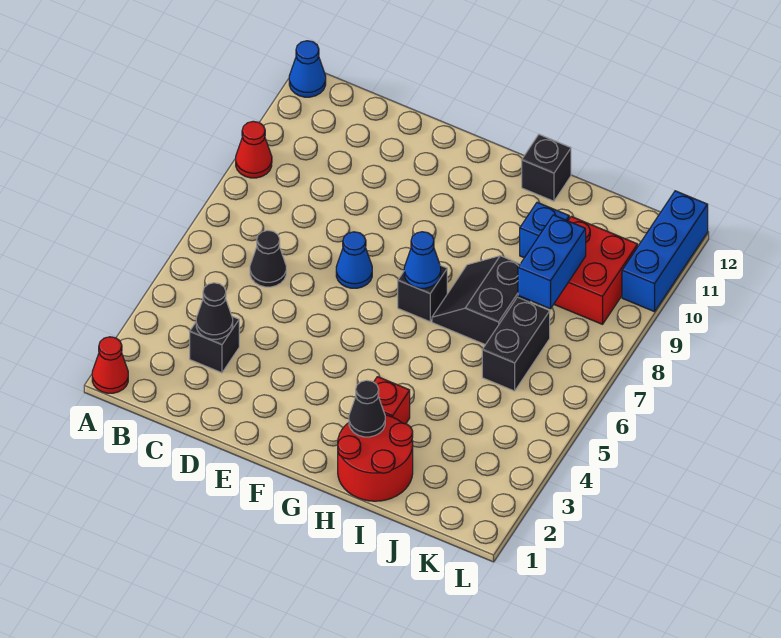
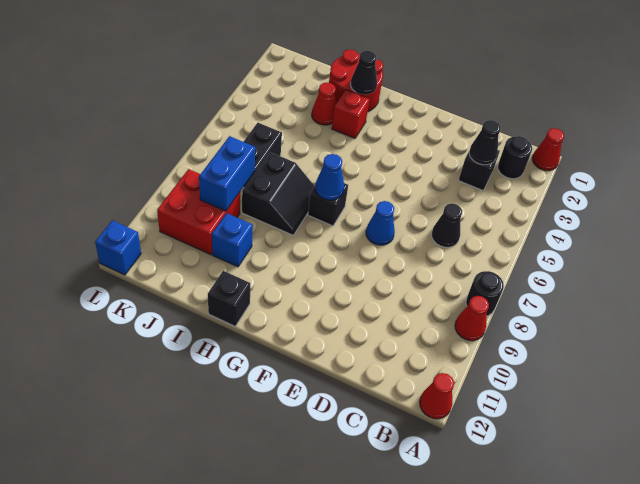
none -> black round brick A8 level 1
blue cone A12 level 1 -> red cone A12 level 1
none -> black round brick B2 level 1
none -> red cone I3 level 1
blue brick L10:L12 level 1 -> blue brick L12 level 1

